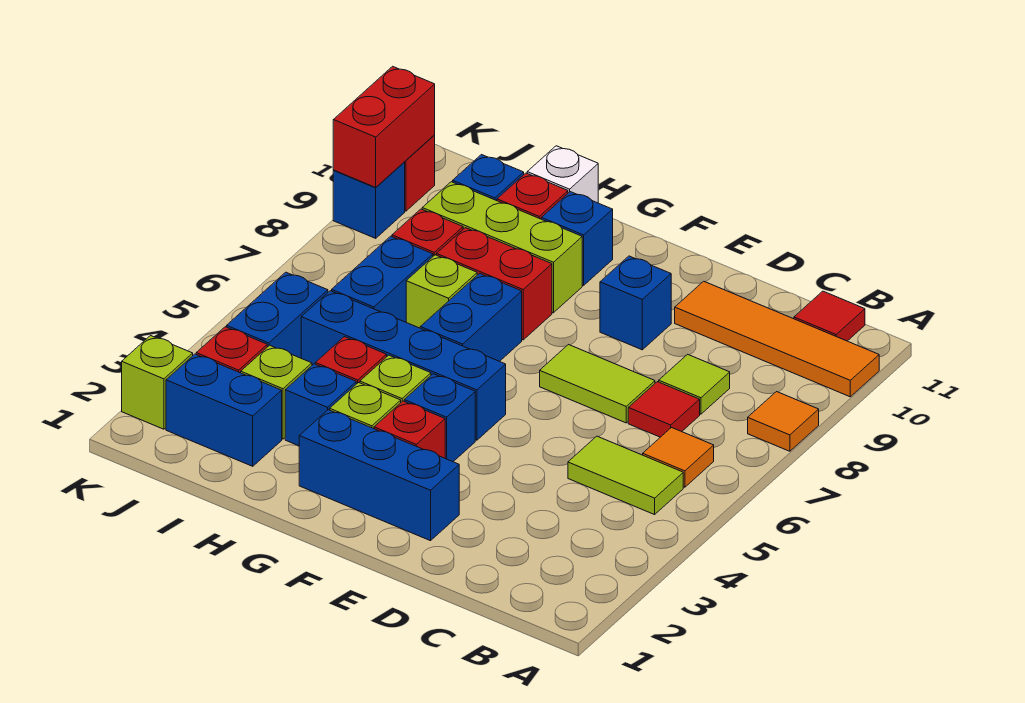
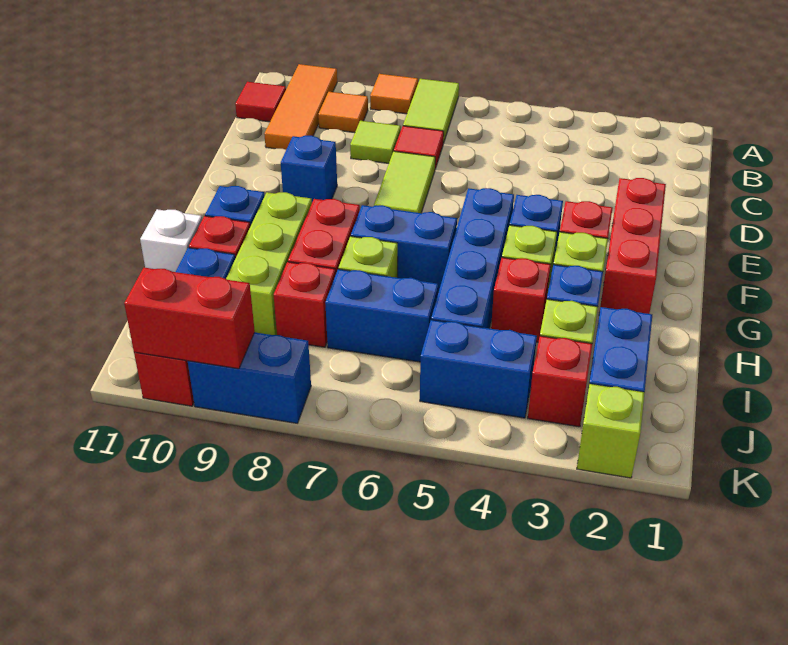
orange tile A10:D10 level 1 -> orange tile A10:C10 level 1
lime tile B5:C5 level 1 -> lime tile A7:B7 level 1
orange tile B6 level 1 -> orange tile B9 level 1
blue brick E2:G2 level 1 -> red brick E2:G2 level 1
blue brick K9 level 1 -> blue brick K8:K9 level 1

